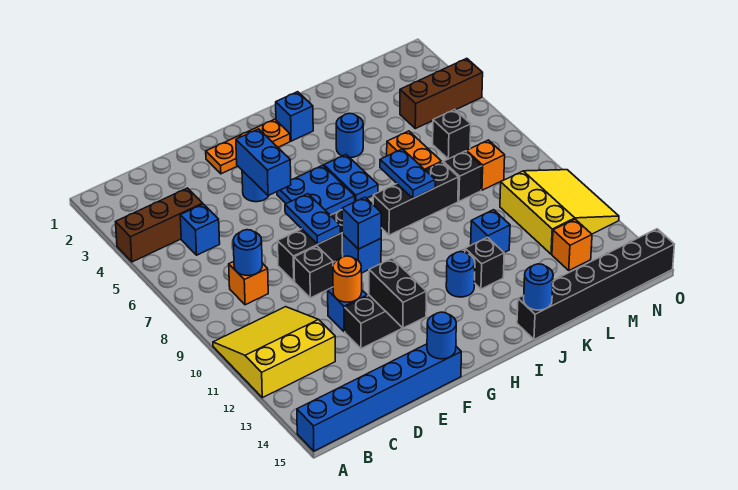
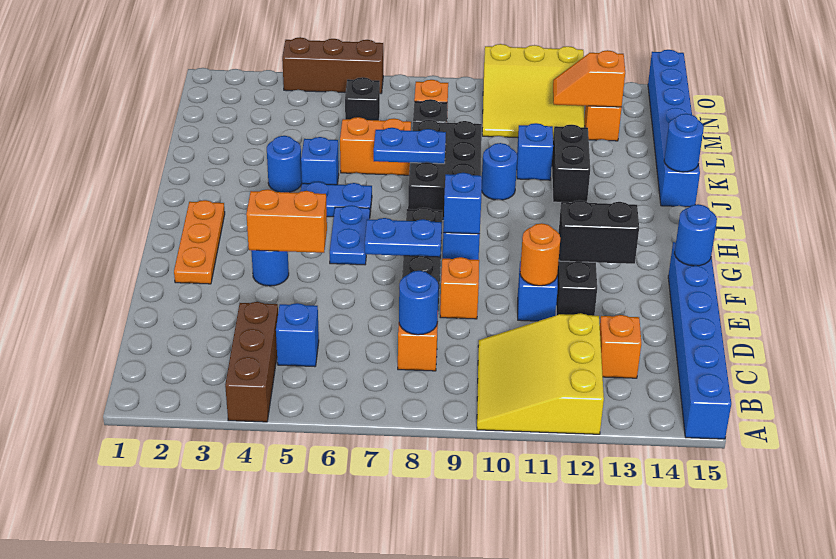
none -> orange brick C13 level 1
black brick E9 level 1 -> orange brick E9 level 1
blue brick F4:F5 level 2 -> orange brick F4:F5 level 2
blue plate G5:H6 level 1 -> blue plate G6:H6 level 1
blue brick I2 level 1 -> blue brick J5 level 1
black brick I8:K8 level 1 -> black brick I8:K9 level 1
blue round brick I12 level 1 -> blue round brick J10 level 1
black brick J12 level 1 -> black brick J12:K12 level 1
black brick J15:O15 level 1 -> blue brick J15:O15 level 1
brown brick M4:O4 level 1 -> brown brick O4:O6 level 1
yellow slope M10:O12 level 1 top M -> yellow slope M10:O12 level 1 top O
none -> orange slope M12:M13 level 2 top 13

